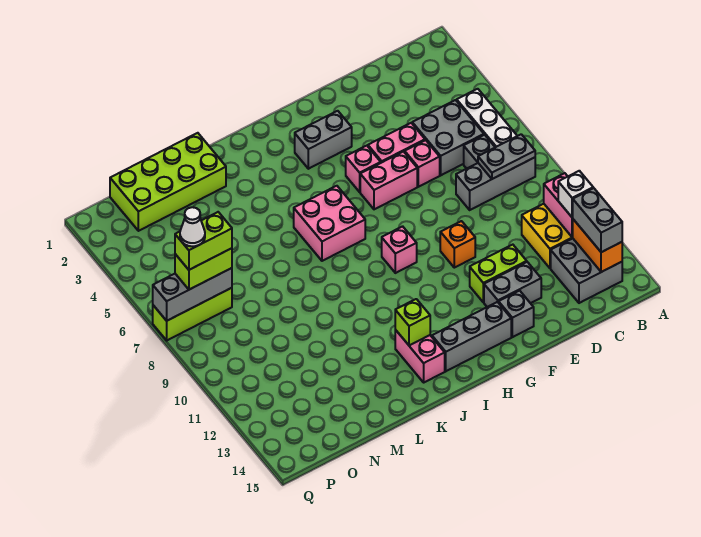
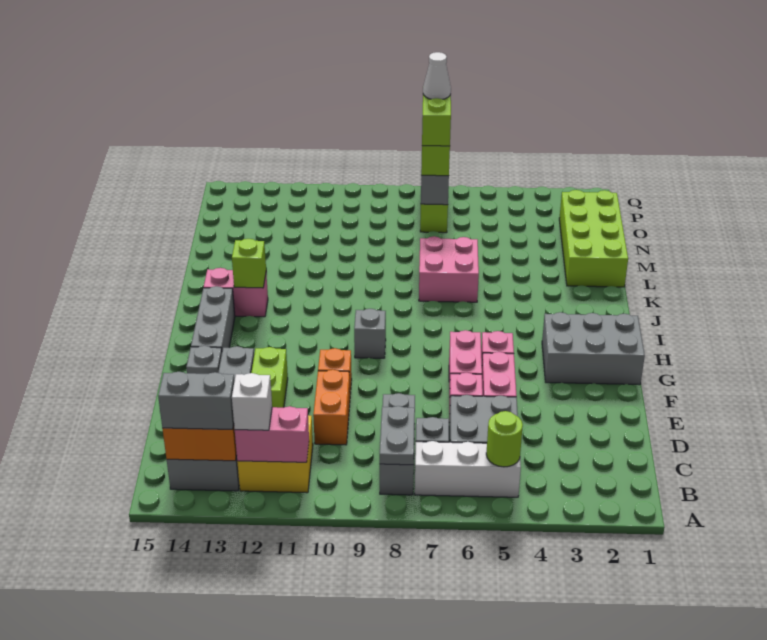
none -> lime round brick B5 level 2
none -> orange brick D10:E10 level 1
grey brick G3:H3 level 1 -> grey brick G1:H3 level 1
pink brick H9 level 1 -> grey brick H9 level 1
pink brick I6:J7 level 1 -> pink brick K6:L7 level 1

